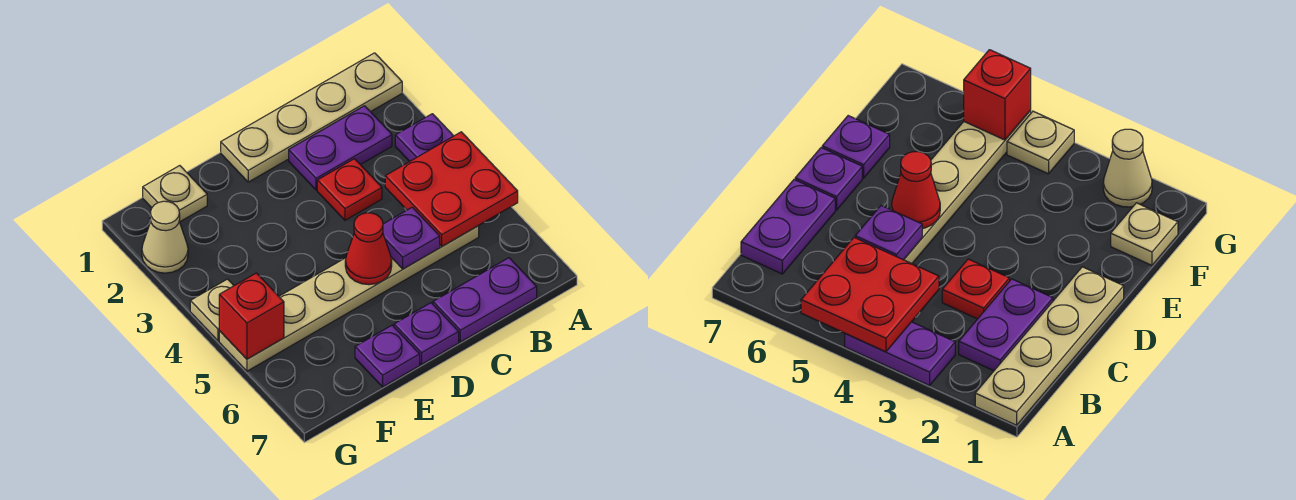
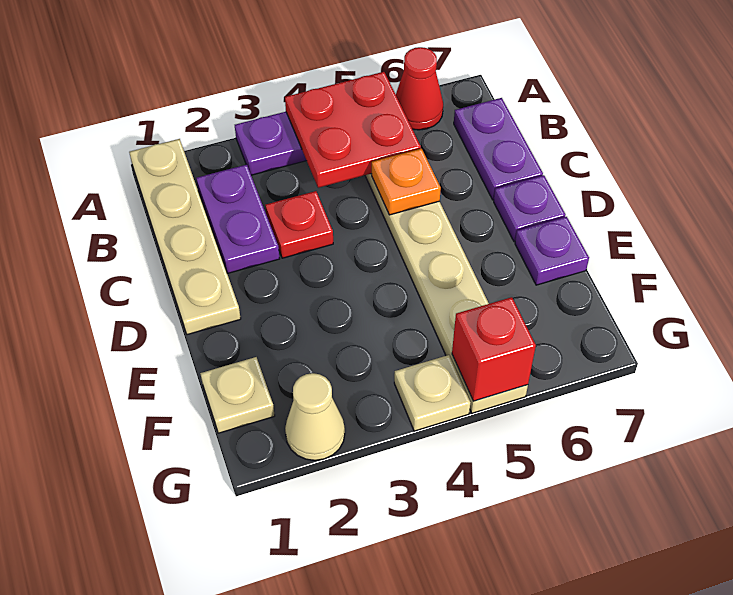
purple plate C5 level 2 -> orange plate C5 level 2
red cone D5 level 2 -> red cone A6 level 1

